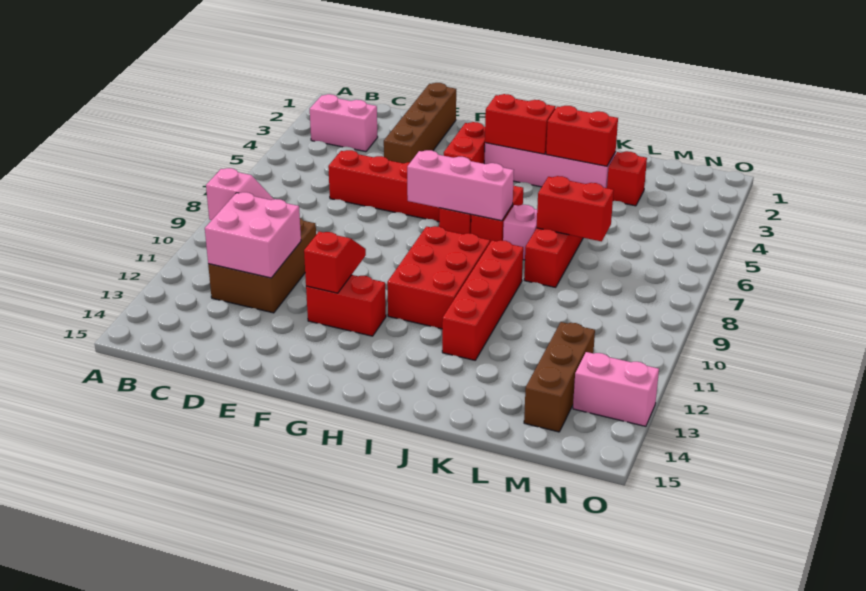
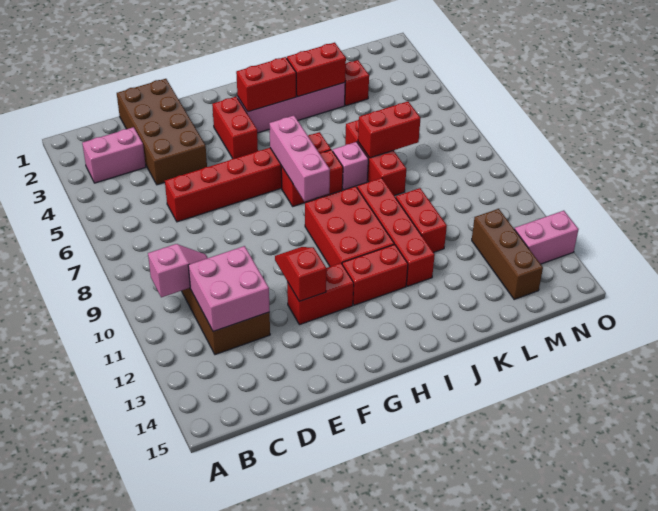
brown brick E1:E4 level 1 -> brown brick D1:E4 level 1
pink brick G7:I7 level 2 -> pink brick H6:H8 level 2
none -> red brick H12:I12 level 1
none -> red brick K10:K11 level 1

